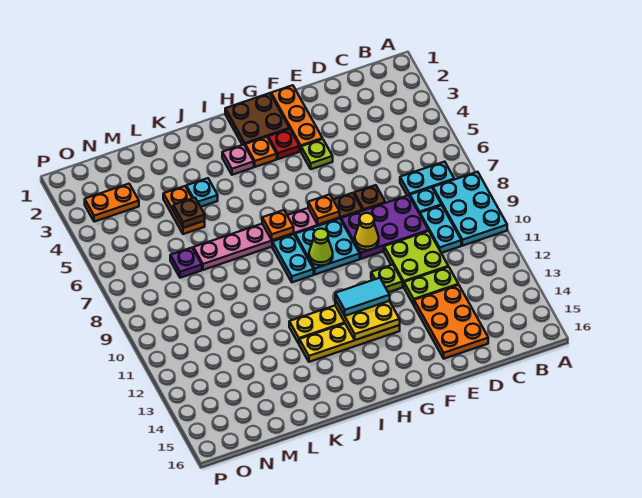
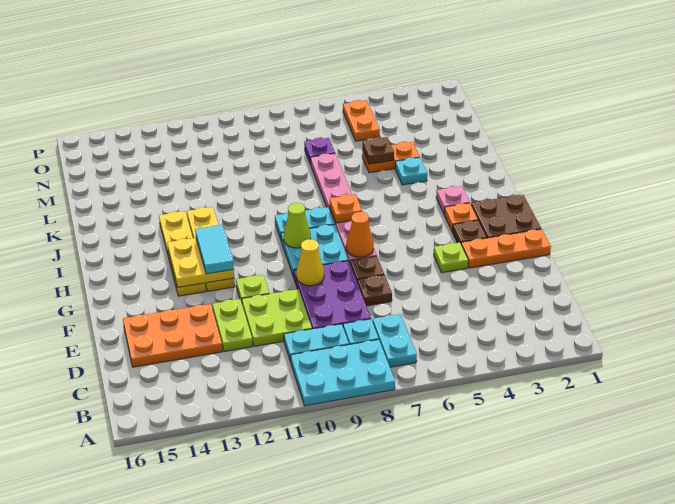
red plate G3 level 1 -> brown plate G3 level 1
orange plate G7 level 2 -> orange cone G7 level 2
orange plate N3:O3 level 1 -> orange plate N5:O5 level 1

